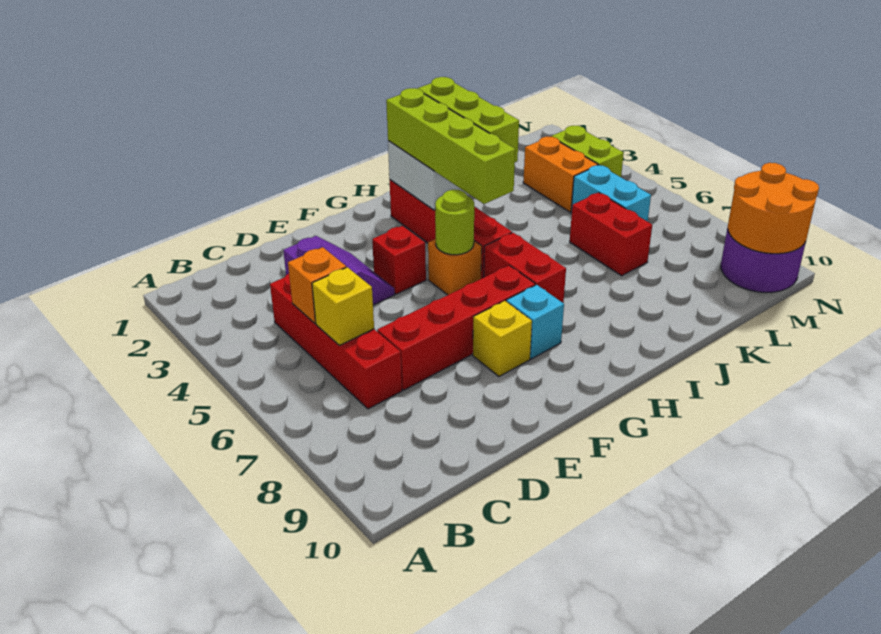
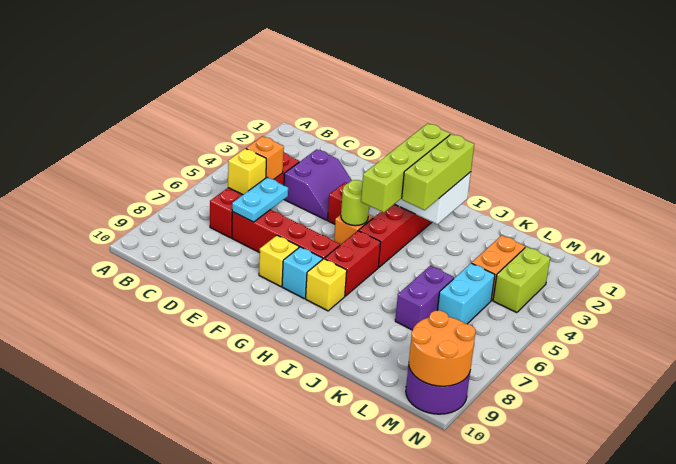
none -> cyan plate D6:D7 level 2
none -> yellow brick H8 level 1
red brick K6:K7 level 1 -> purple brick K6:K7 level 1

